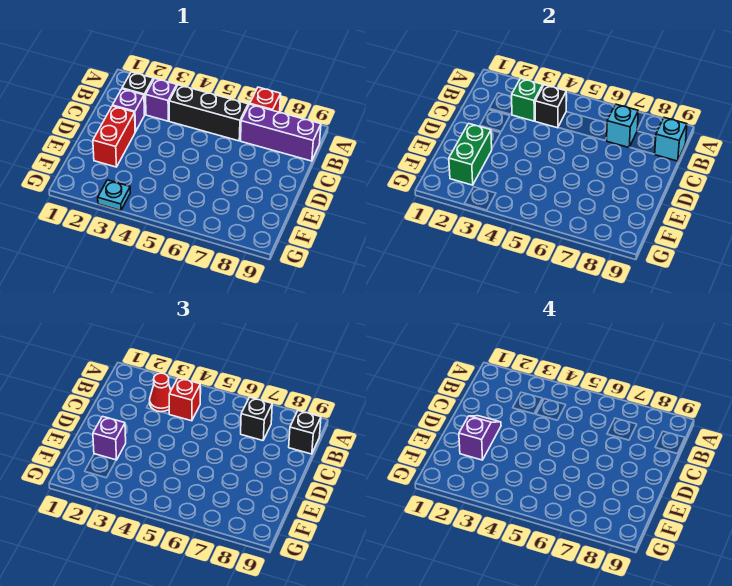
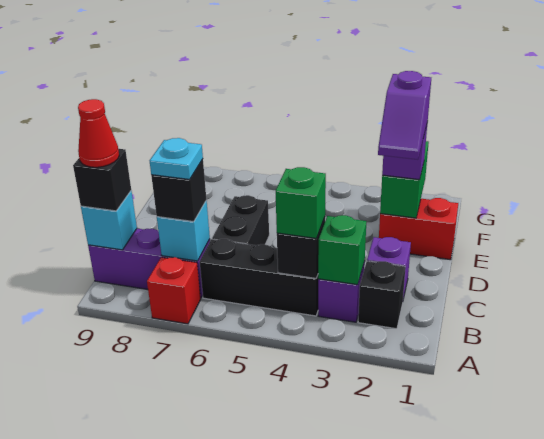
red cone B3 level 3 -> red cone B9 level 4
red brick B4 level 3 -> green brick B4 level 3
none -> black brick C6:D6 level 1
red brick D2:E2 level 1 -> red brick E1:E2 level 1
cyan plate G3 level 1 -> cyan plate B7 level 4

